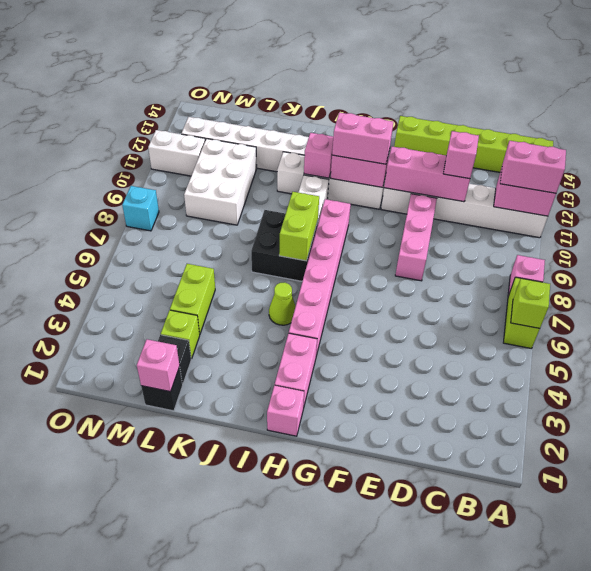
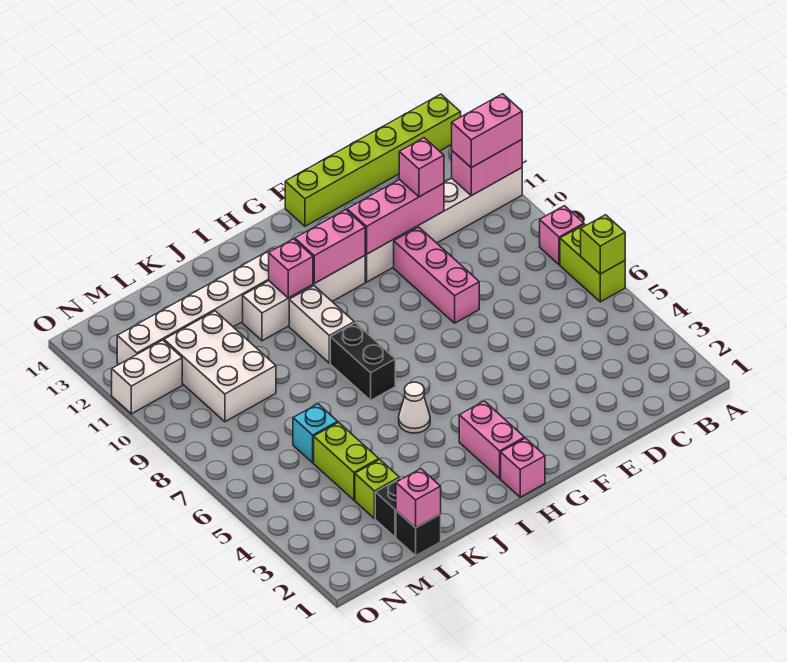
pink brick G11:H11 level 3 -> none
pink brick H4:H9 level 1 -> none
lime cone I5 level 1 -> white cone I5 level 1
black brick I7:J8 level 1 -> black brick I7:I8 level 1
lime brick I7:I8 level 2 -> none
cyan brick O8 level 1 -> cyan brick L6 level 1

